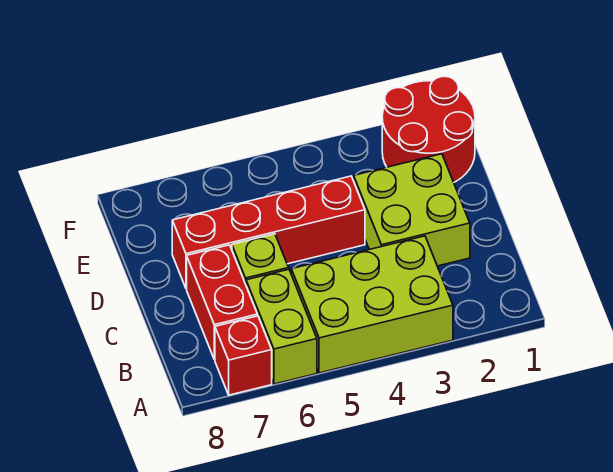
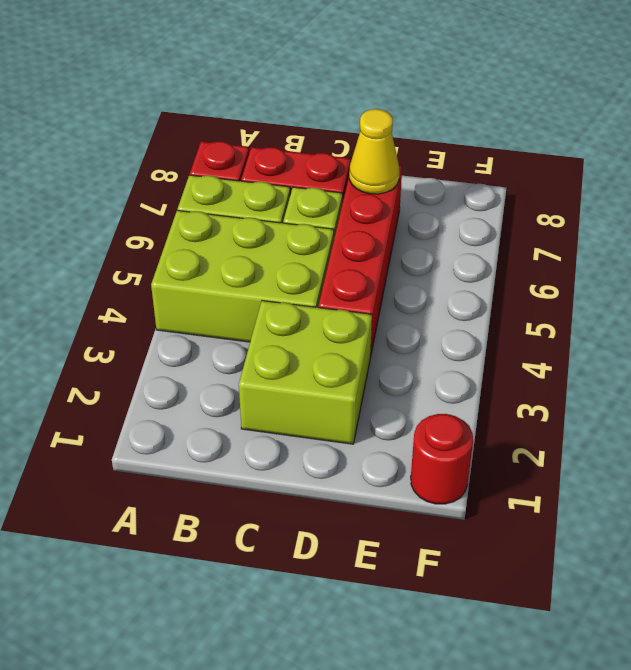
lime brick A3:B5 level 1 -> lime brick A4:C5 level 1
none -> yellow cone D7 level 2
red round brick E1:F2 level 1 -> red round brick F1 level 1

